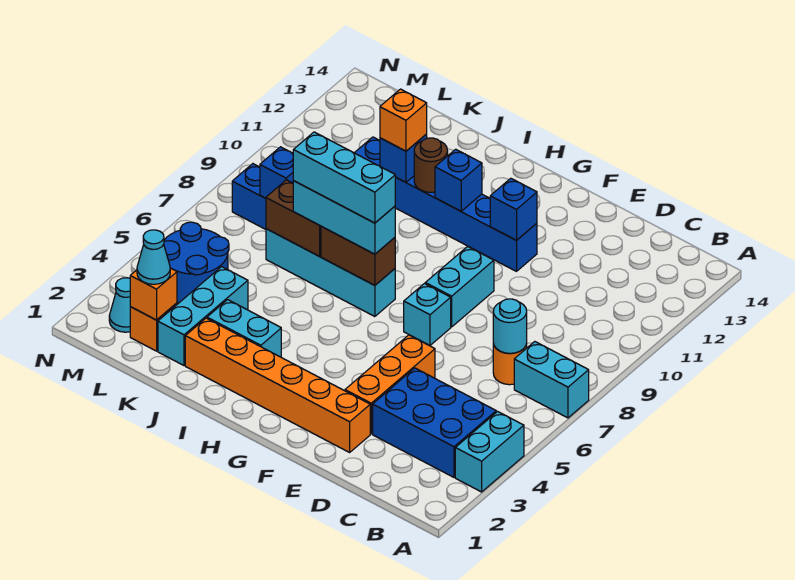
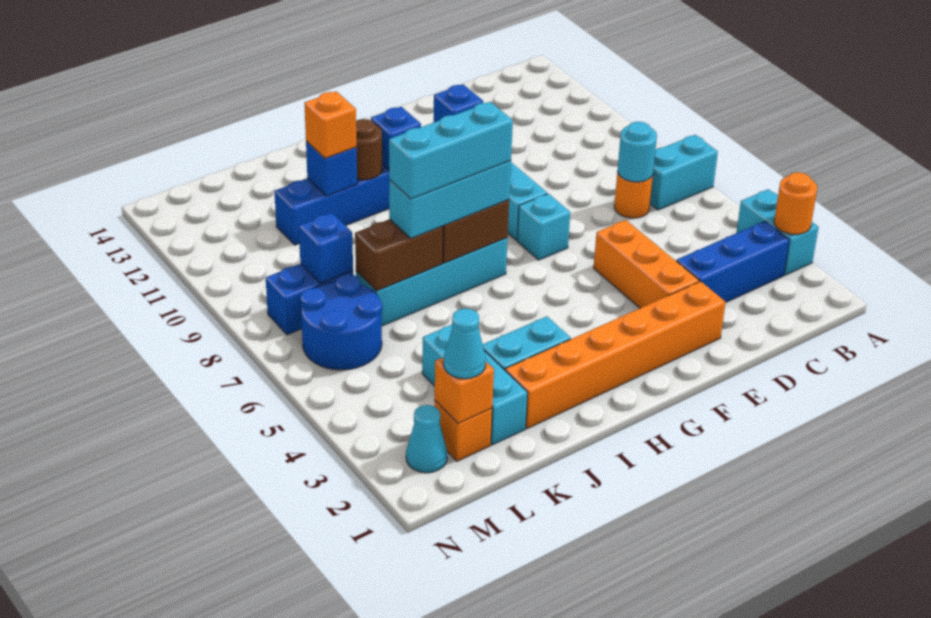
none -> orange round brick A3 level 2
blue brick B3:D4 level 1 -> blue brick B3:D3 level 1
blue round brick L4:M5 level 1 -> blue round brick L6:M7 level 1

